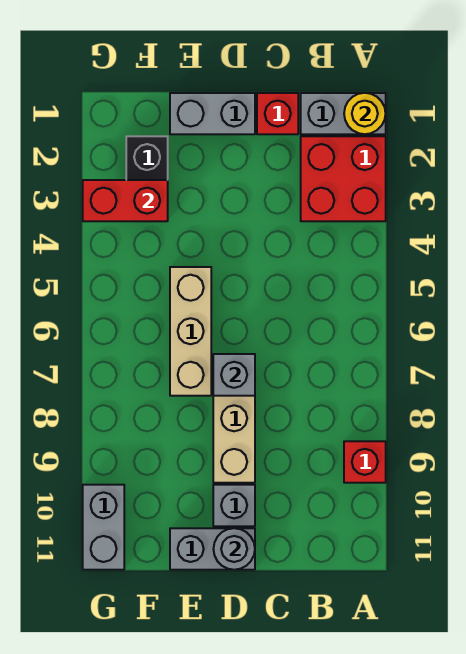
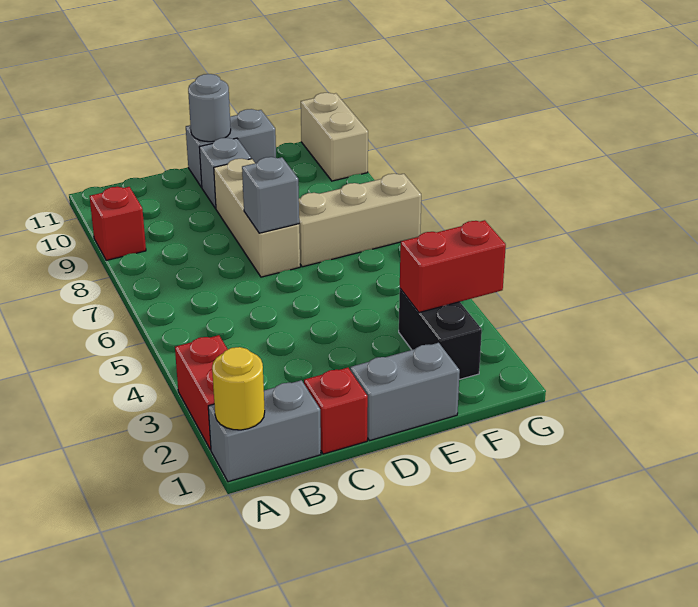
red brick A2:B3 level 1 -> red brick A2:A3 level 1
tan brick E5:E7 level 1 -> tan brick E7:G7 level 1
grey brick G10:G11 level 1 -> tan brick G10:G11 level 1

